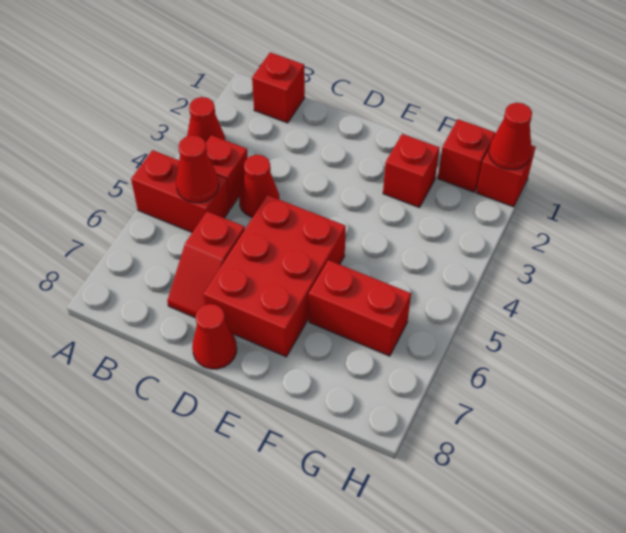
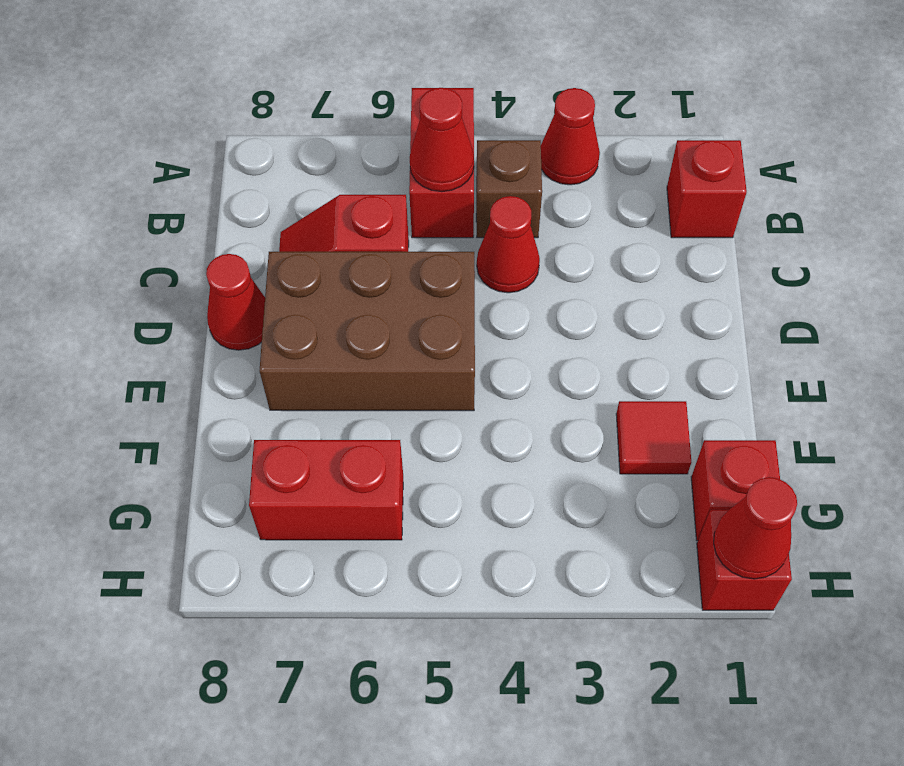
red brick B4 level 1 -> brown brick B4 level 1
red brick D5:E7 level 1 -> brown brick D5:E7 level 1
red brick F2 level 1 -> red tile F2 level 1
red brick F6:G6 level 1 -> red brick G6:G7 level 1

